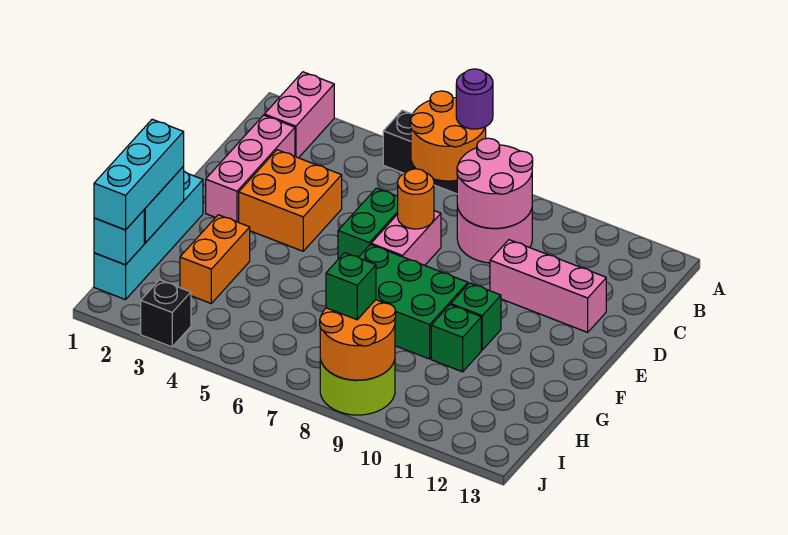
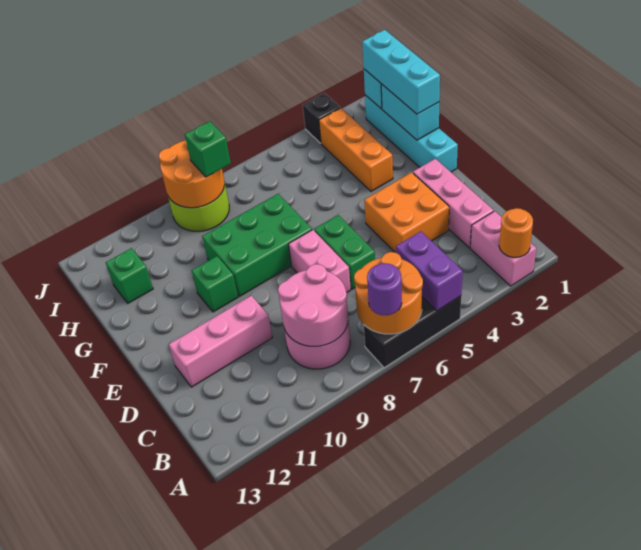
none -> purple brick A5:B5 level 2
orange round brick D7 level 2 -> orange round brick A2 level 2
orange brick G3:H3 level 1 -> orange brick G3:I3 level 1
green brick G10 level 1 -> green brick H12 level 1

